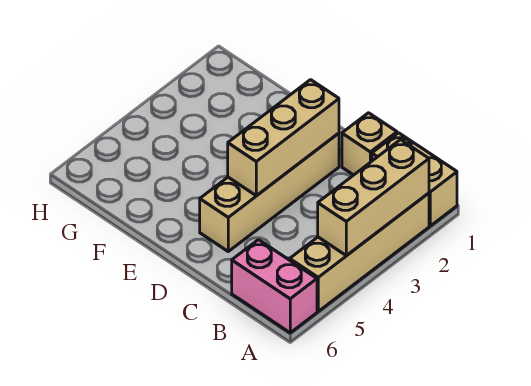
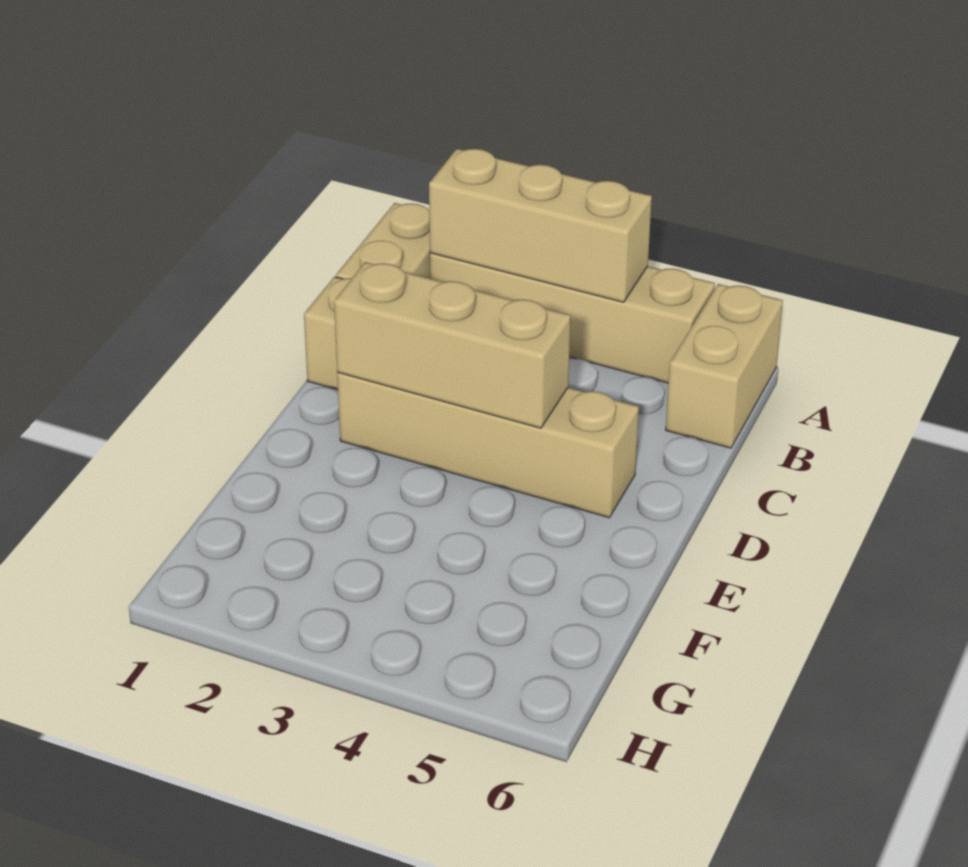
pink brick A6:B6 level 1 -> tan brick A6:B6 level 1

